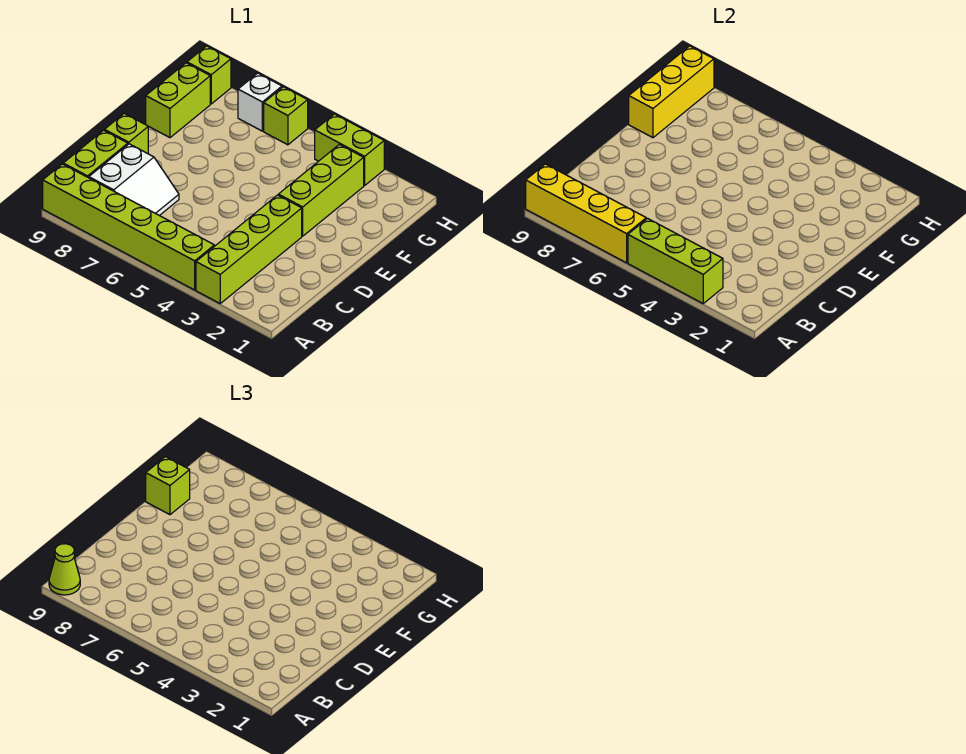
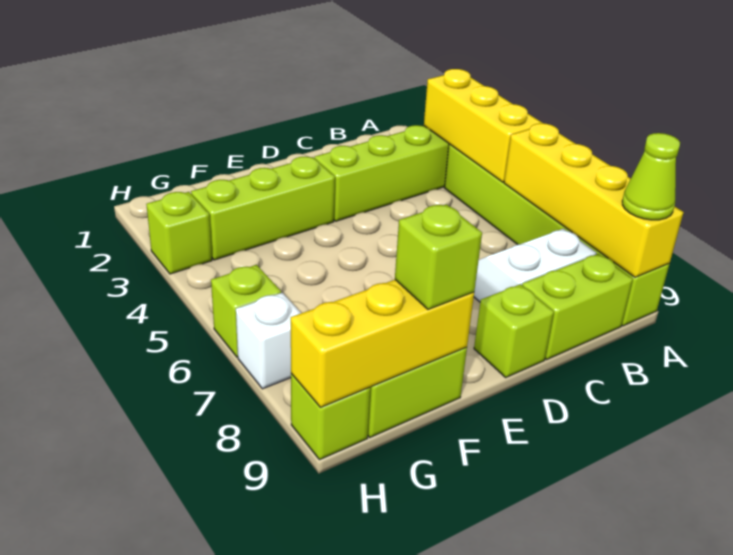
lime brick A3:A5 level 2 -> yellow brick A3:A5 level 2
lime brick H3:H4 level 1 -> lime brick H3 level 1

